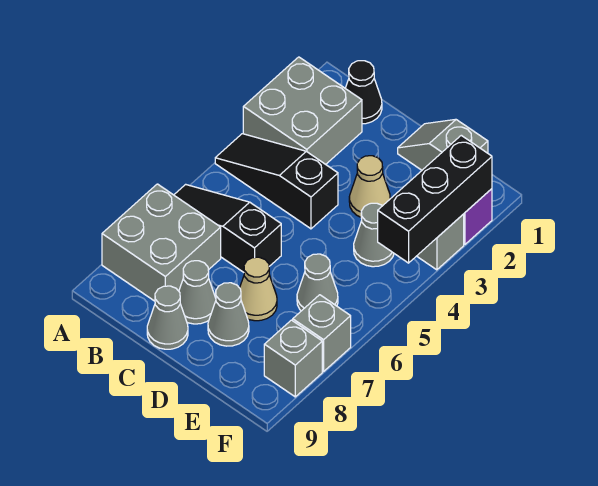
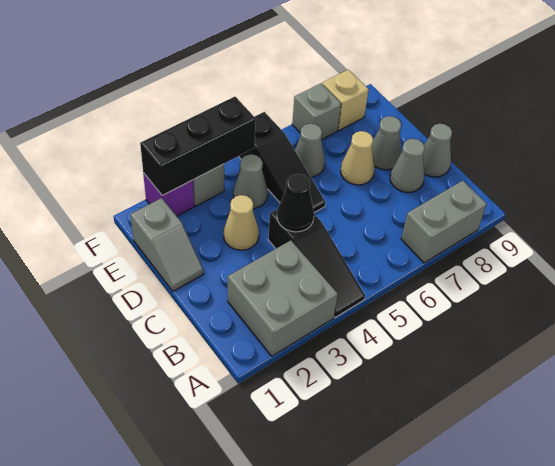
black slope A6:C6 level 1 top C -> black slope D5:F5 level 1 top F
grey brick A7:B8 level 1 -> grey brick A7:A8 level 1
black cone B1 level 1 -> black cone C4 level 2
grey brick F8 level 1 -> tan brick F8 level 1

